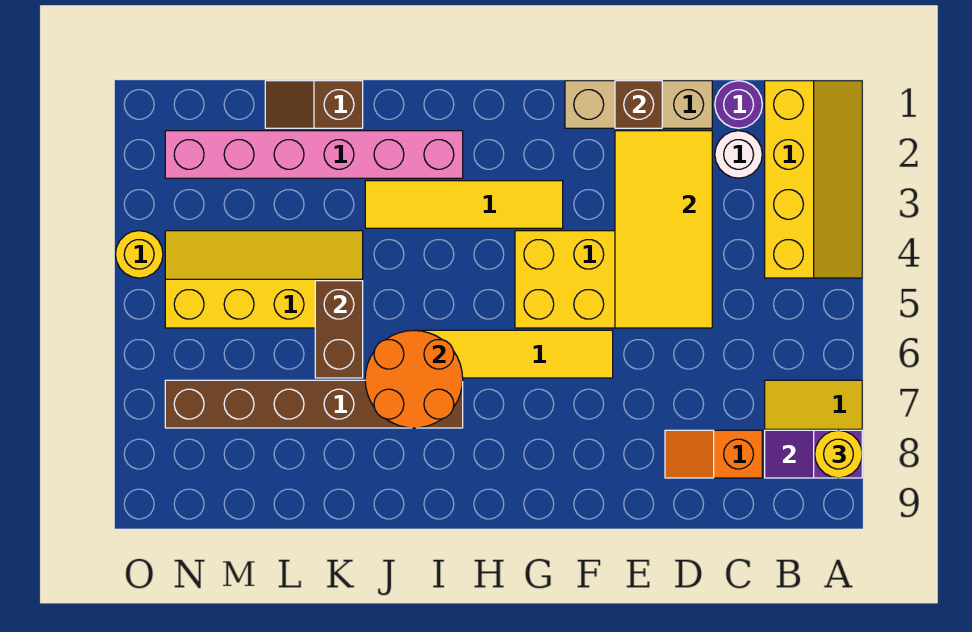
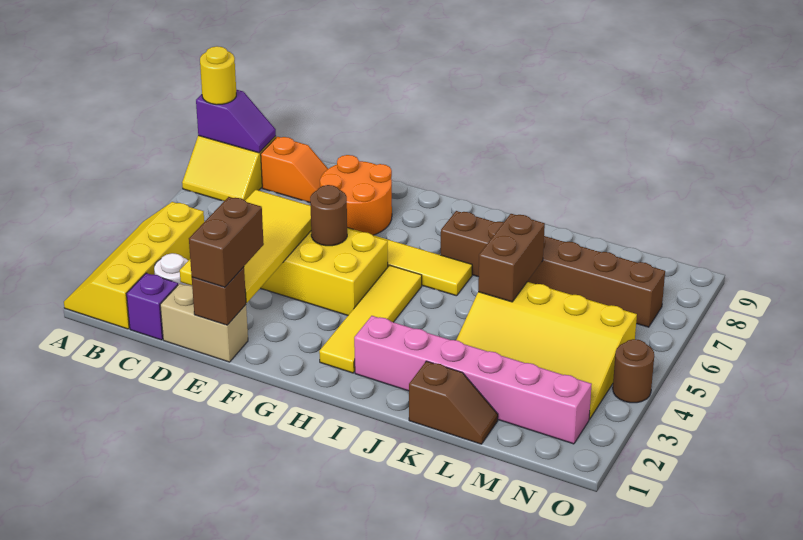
purple round brick C1 level 1 -> purple brick C1 level 1
tan brick D1:F1 level 1 -> tan brick D1:E1 level 1
none -> brown brick E1:E2 level 3
none -> brown round brick F5 level 2
yellow tile G3:J3 level 1 -> yellow tile H2:H5 level 1
orange round brick I6:J7 level 2 -> orange round brick E7:F8 level 1
yellow slope K4:N5 level 1 top 5 -> yellow slope K3:N5 level 1 top 5
yellow round brick O4 level 1 -> brown round brick O4 level 1

